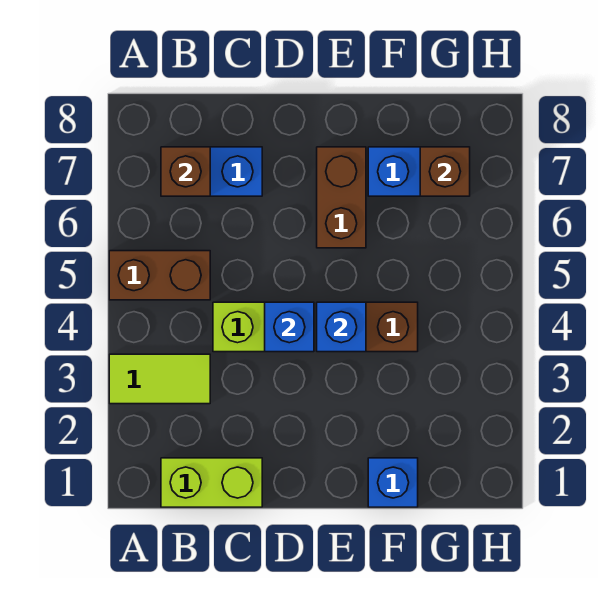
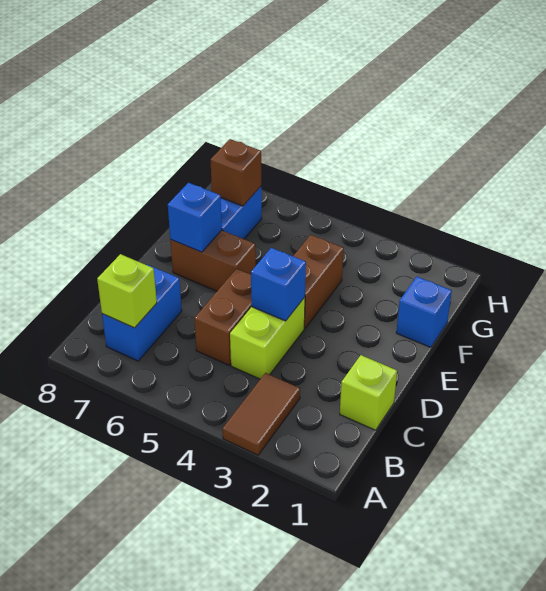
lime tile A3:B3 level 1 -> brown tile A3:B3 level 1
brown brick A5:B5 level 1 -> brown brick C5:D5 level 1
lime brick B1:C1 level 1 -> lime brick C1 level 1
brown brick B7 level 2 -> lime brick B7 level 2
blue brick E4 level 2 -> blue brick E7 level 2

